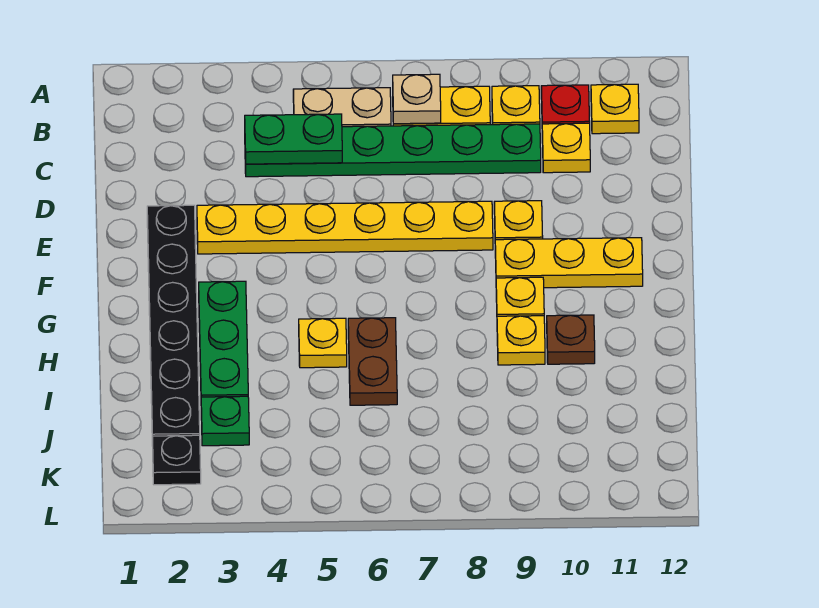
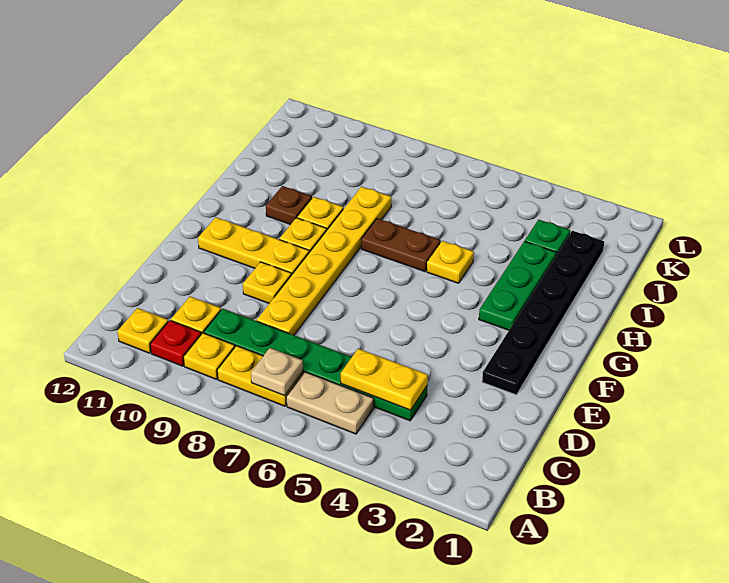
green plate C4:C5 level 2 -> yellow plate C4:C5 level 2
yellow plate E3:E8 level 1 -> yellow plate D8:I8 level 1
brown plate H6:I6 level 1 -> brown plate H6:H7 level 1
black plate K2 level 1 -> none

